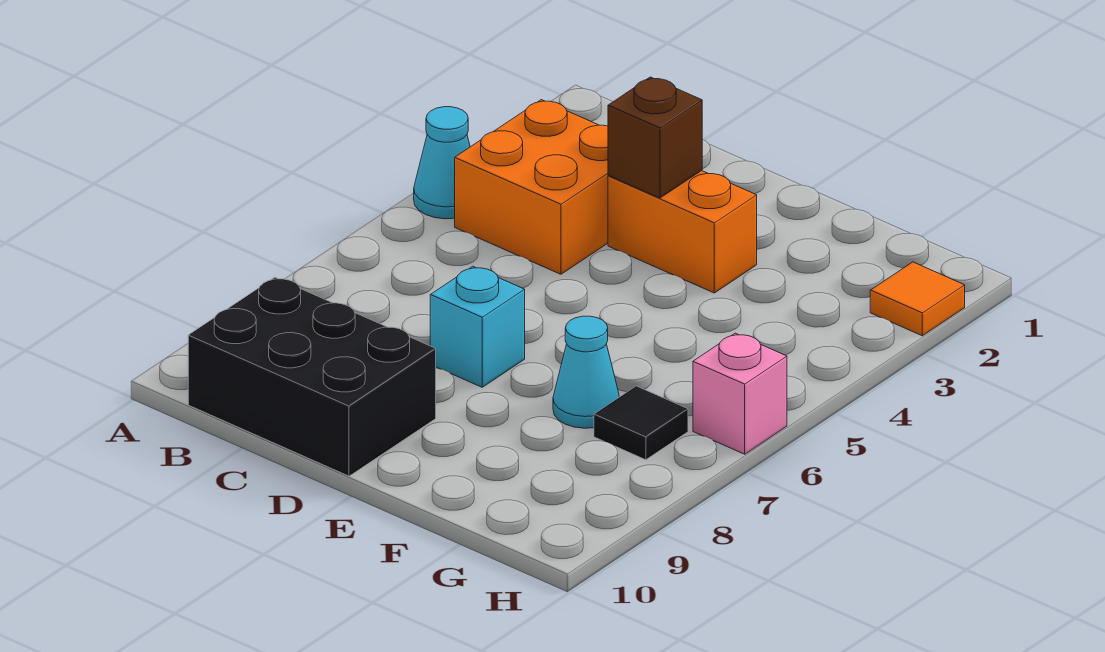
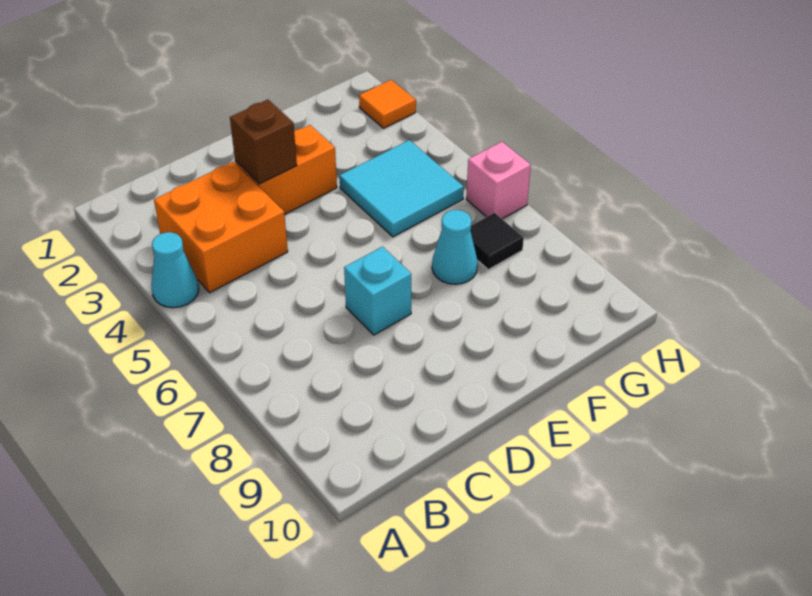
black brick B9:D10 level 1 -> none
none -> cyan tile F4:G5 level 1

